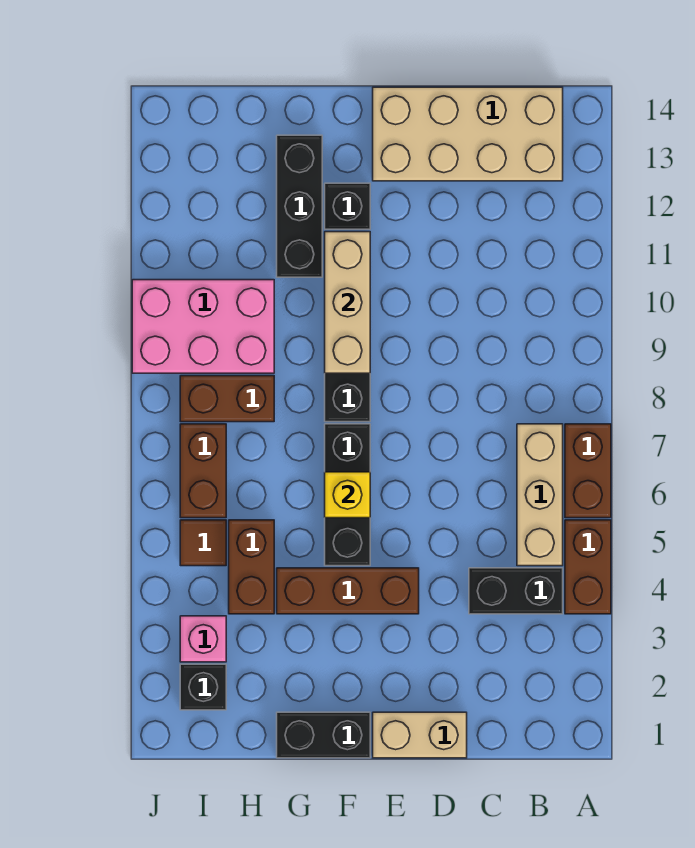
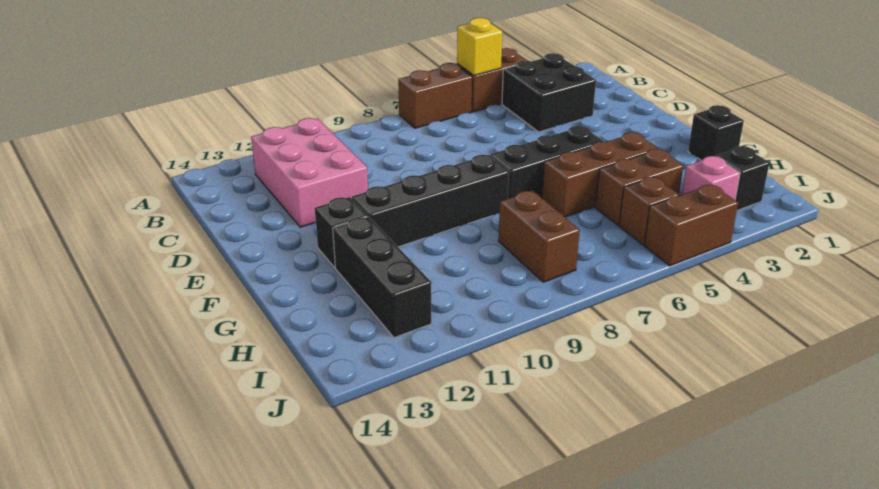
black brick B4:C4 level 1 -> black brick B3:C4 level 1
tan brick B5:B7 level 1 -> none
tan brick B13:E14 level 1 -> none
tan brick D1:E1 level 1 -> none
brown brick E4:G4 level 1 -> brown brick G4:G6 level 1
black brick F1:G1 level 1 -> black brick G1 level 1
yellow brick F6 level 2 -> yellow brick A5 level 2
tan brick F9:F11 level 2 -> none
black brick G11:G13 level 1 -> black brick G12:I12 level 1
pink brick H9:J10 level 1 -> pink brick B11:D12 level 1
brown tile I5 level 1 -> brown brick I5 level 1
brown brick I6:I7 level 1 -> brown brick J4:J5 level 1

